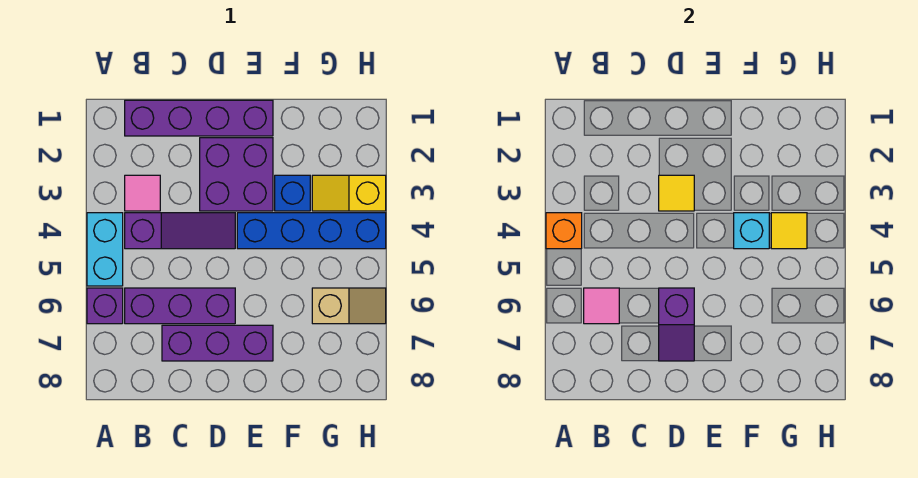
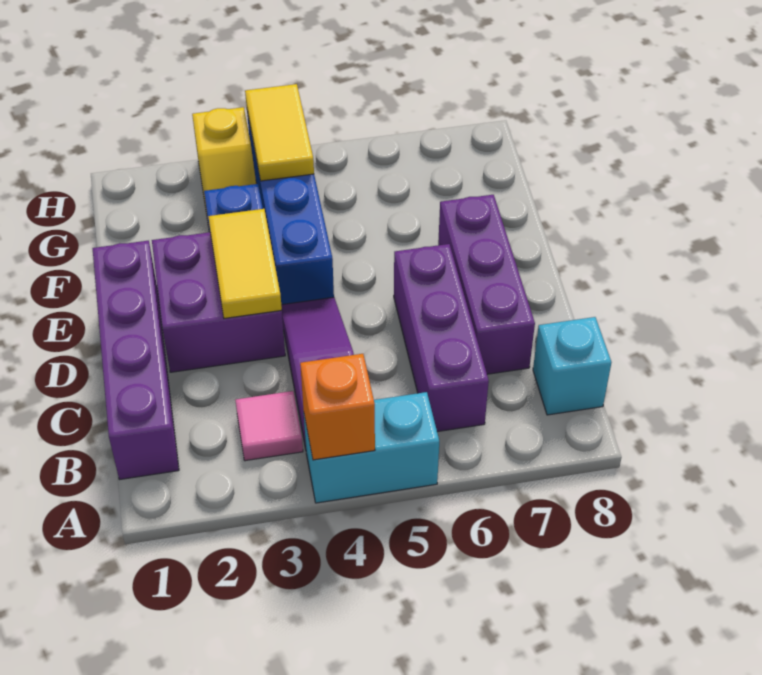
purple brick A6 level 1 -> none
pink tile B6 level 2 -> none
yellow tile D3 level 2 -> yellow tile D3:E3 level 2
purple slope D6:D7 level 2 top 6 -> none
cyan brick F4 level 2 -> cyan brick B8 level 1
yellow tile G4 level 2 -> yellow tile G4:H4 level 2
tan slope G6:H6 level 1 top G -> none

